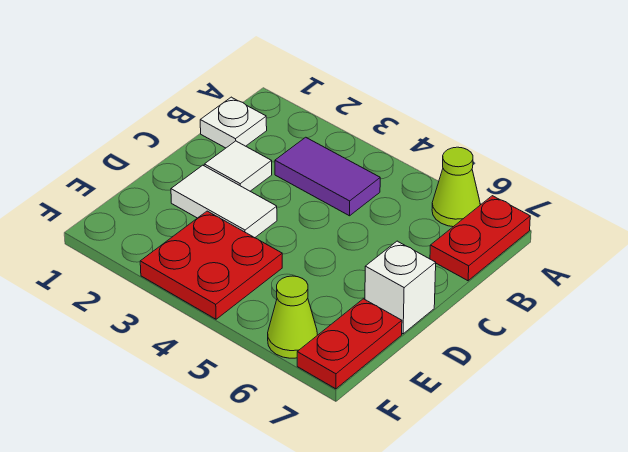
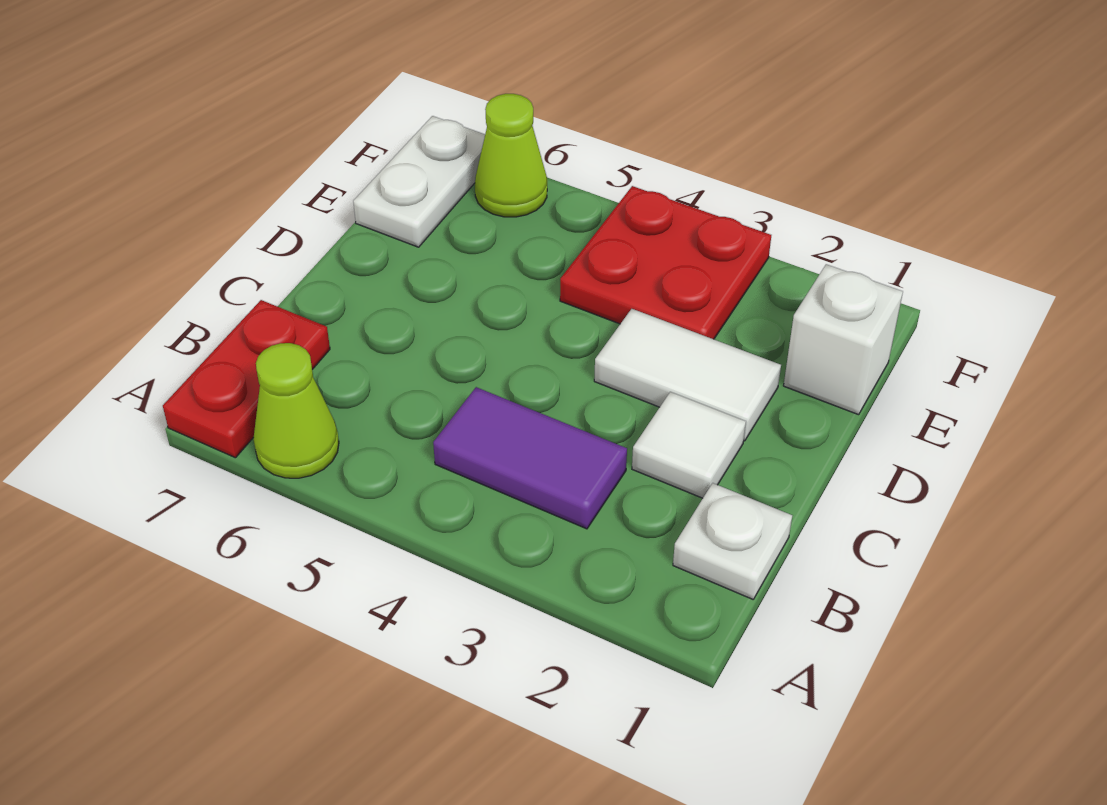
white brick D7 level 1 -> white brick E1 level 1
red plate E7:F7 level 1 -> white plate E7:F7 level 1

